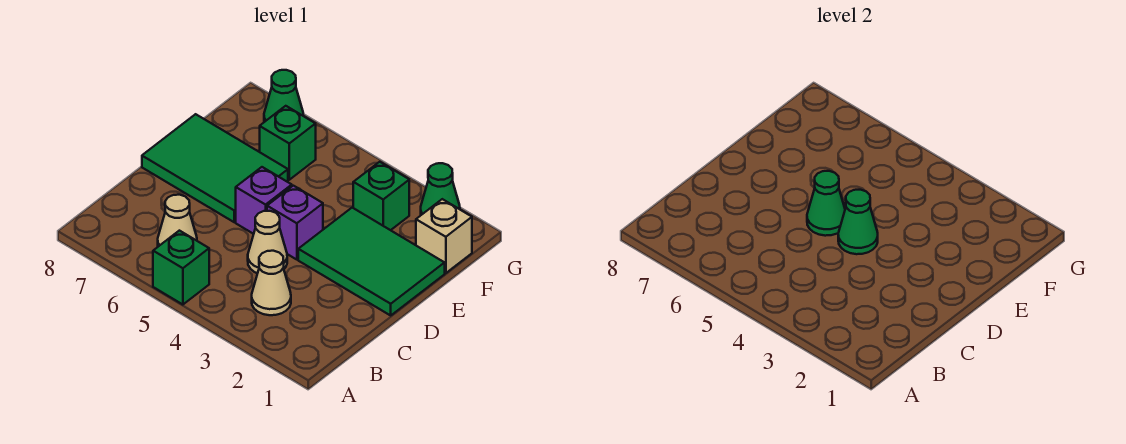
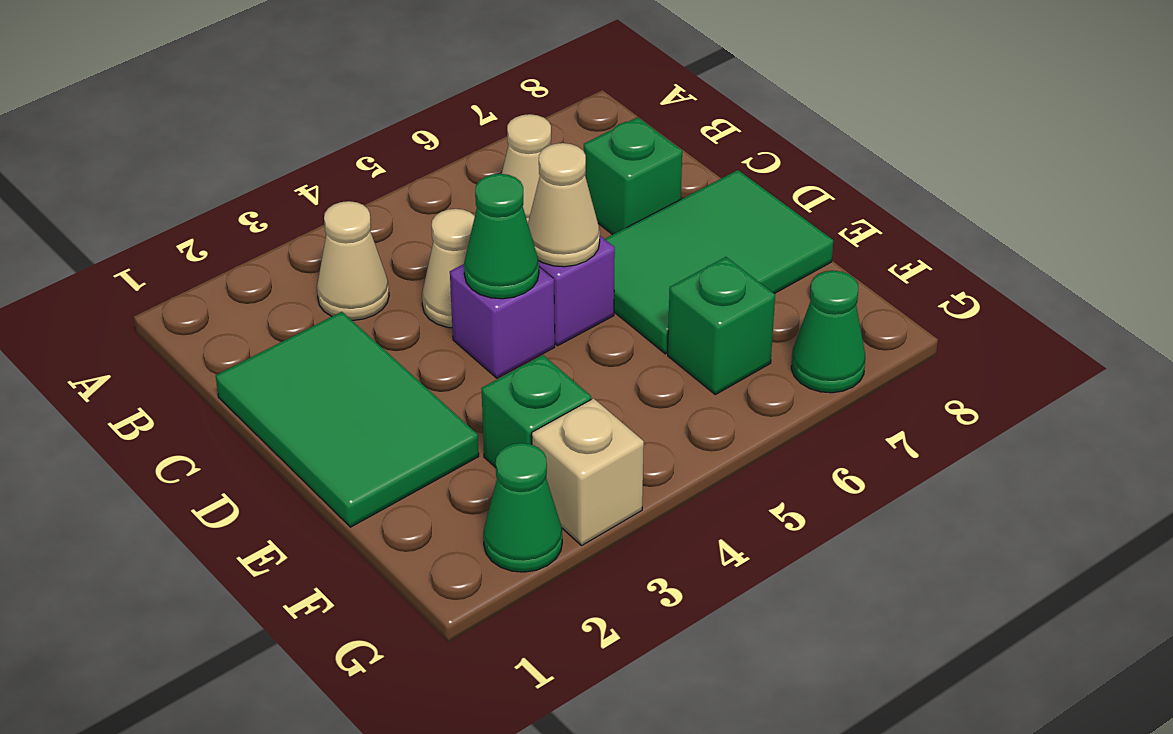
green brick A5 level 1 -> green brick C7 level 1
green tile D1:E3 level 1 -> green tile C1:E2 level 1
green cone D5 level 2 -> tan cone D5 level 2
tan brick F1 level 1 -> tan brick G3 level 1

